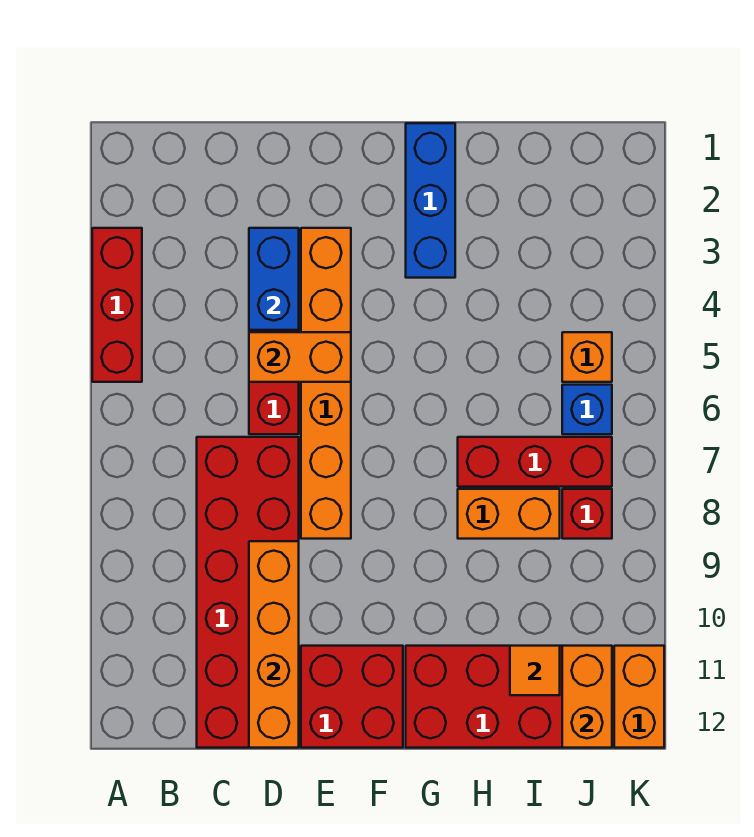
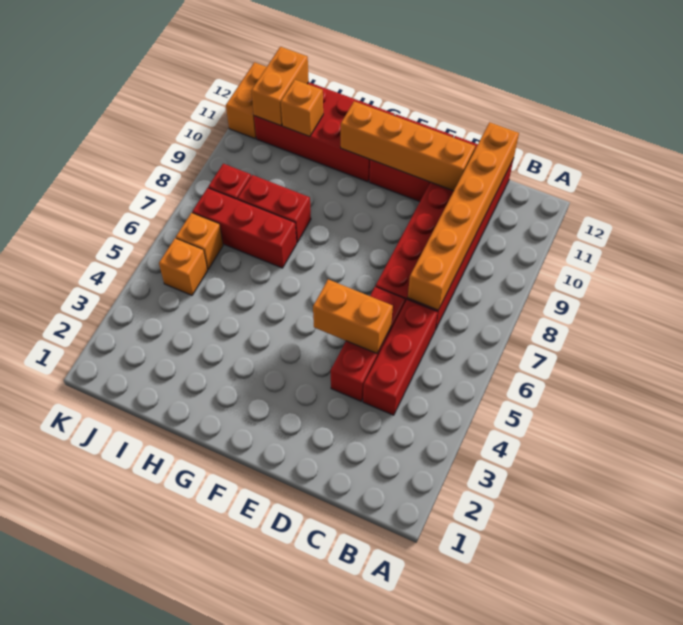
red brick A3:A5 level 1 -> red brick C4:C6 level 1
blue brick D3:D4 level 2 -> none
orange brick D9:D12 level 2 -> orange brick D11:G11 level 2
orange brick E3:E8 level 1 -> orange brick C7:C12 level 2
blue brick G1:G3 level 1 -> none
orange brick H8:I8 level 1 -> red brick H8:I8 level 1
orange tile I11 level 2 -> orange brick I11 level 2
blue brick J6 level 1 -> orange brick J6 level 1

